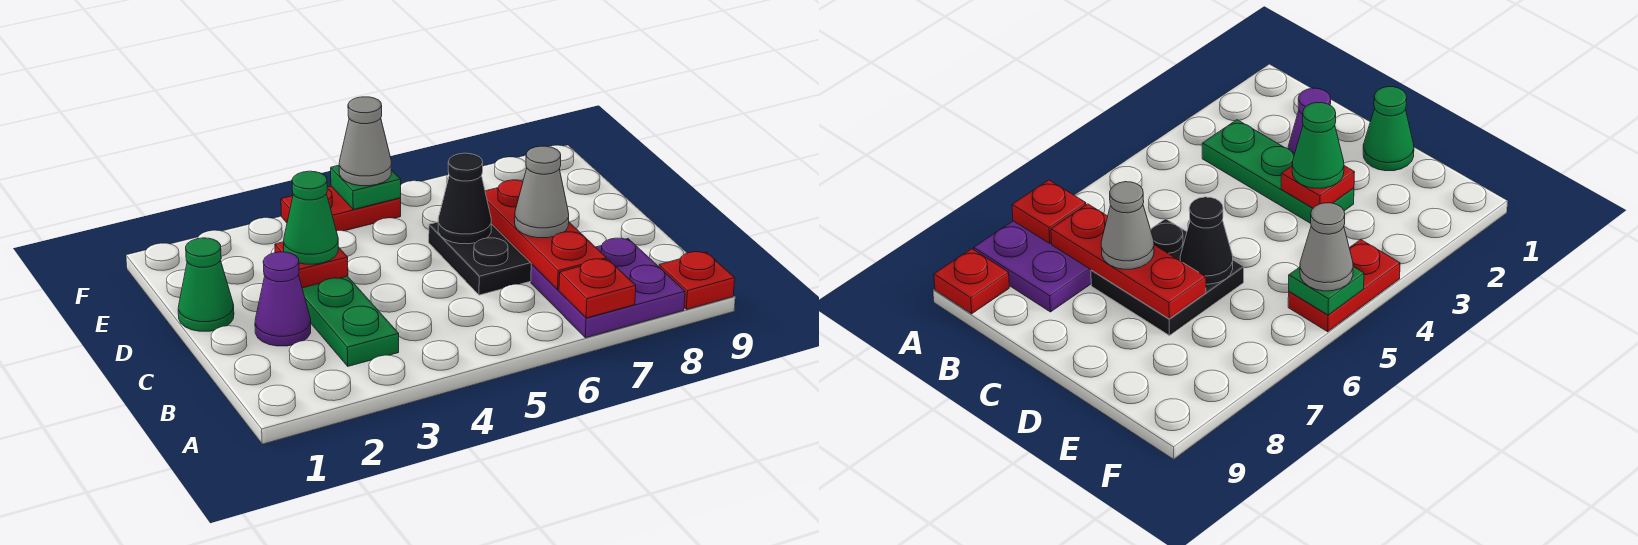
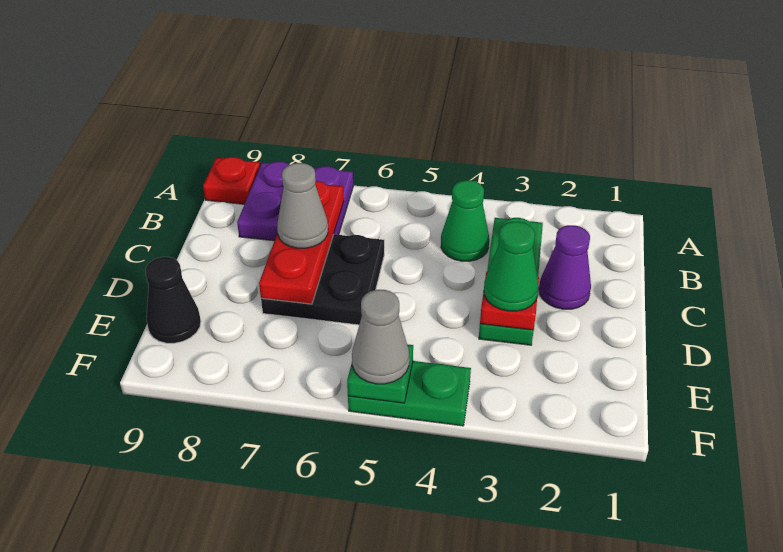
red plate A7 level 2 -> none
green cone D1 level 1 -> green cone B4 level 1
black cone D6 level 2 -> black cone E9 level 1
red plate F4:F5 level 1 -> green plate F4:F5 level 1

